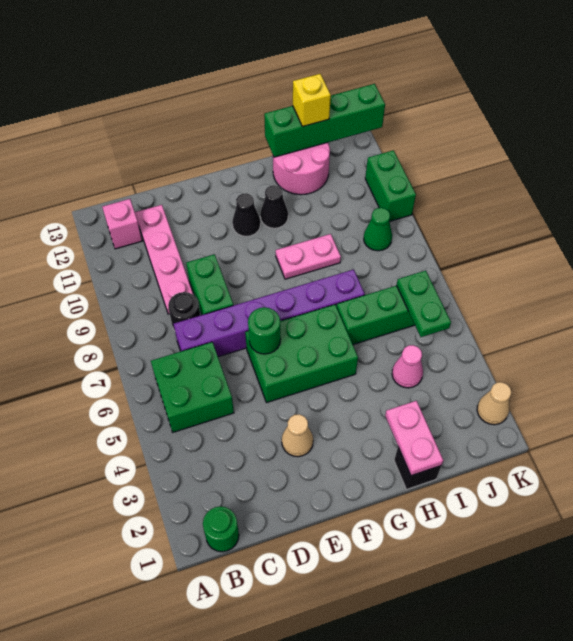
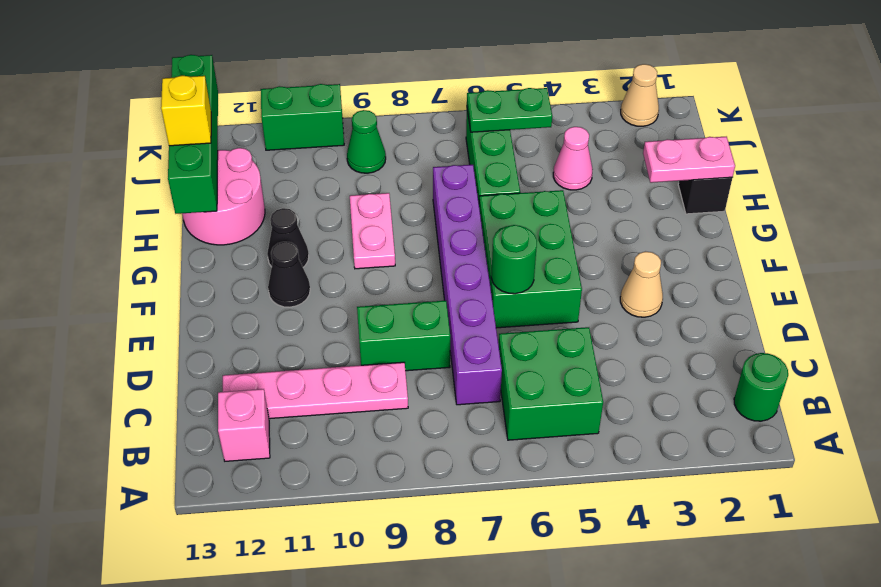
black round brick C8 level 1 -> none

